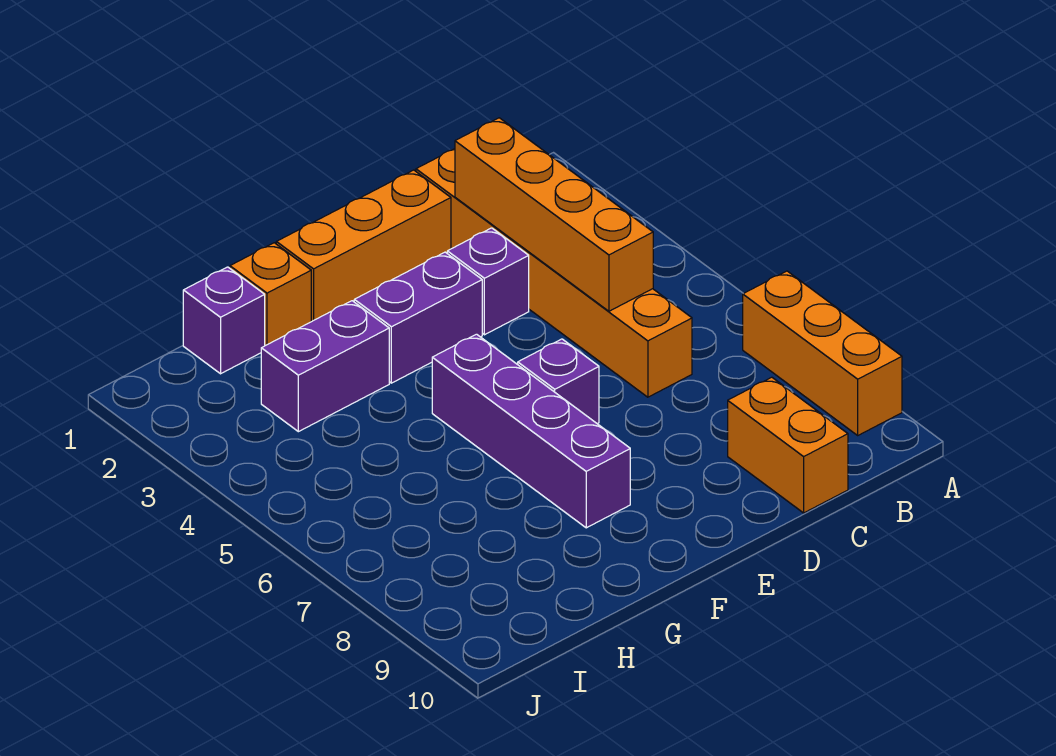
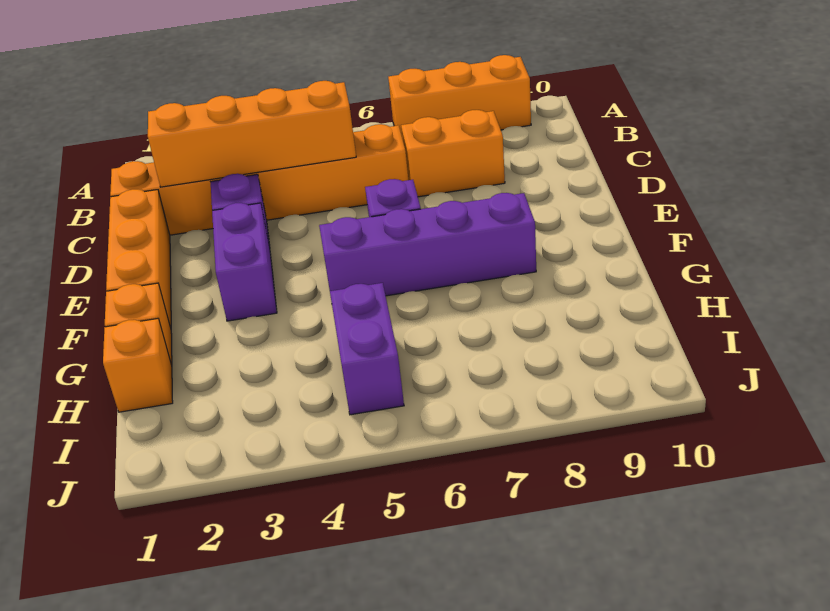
orange brick C9:C10 level 1 -> orange brick C7:C8 level 1
purple brick G3:H3 level 1 -> purple brick H5:I5 level 1
purple brick H1 level 1 -> orange brick H1 level 1

